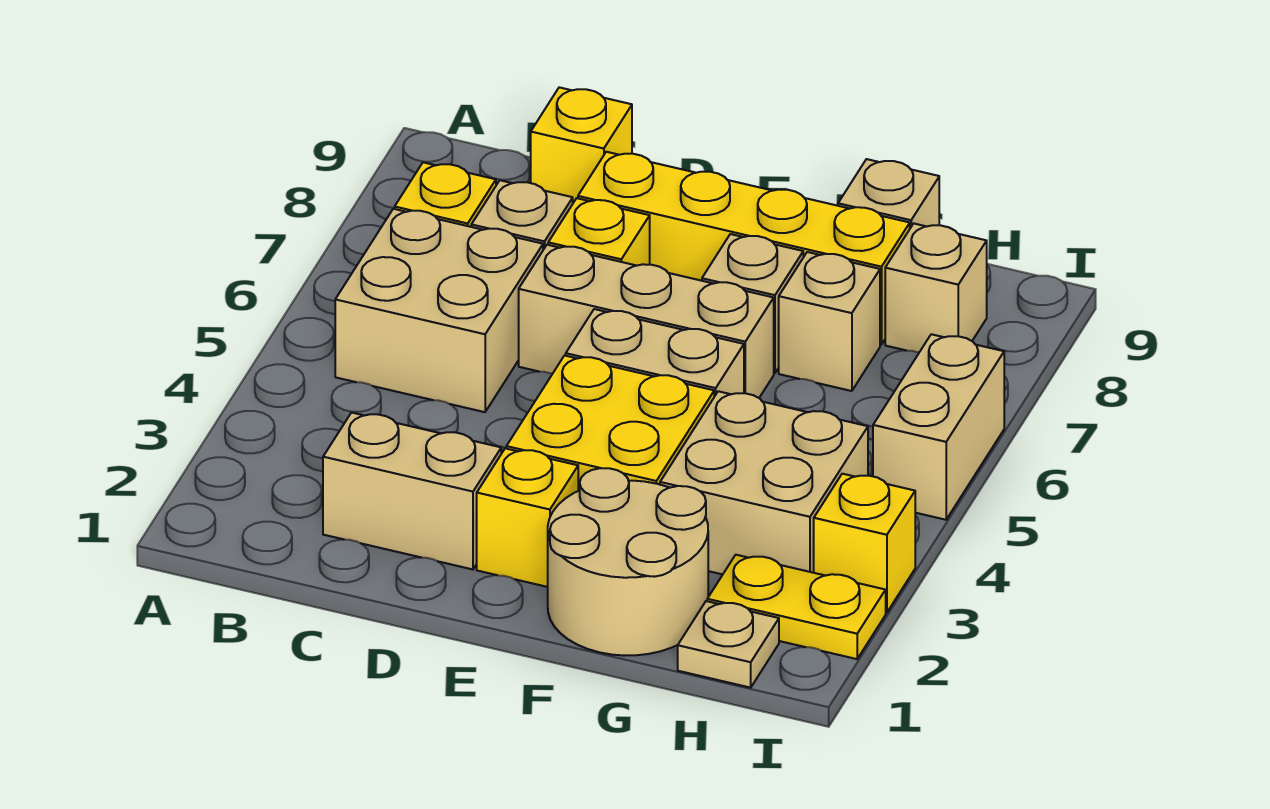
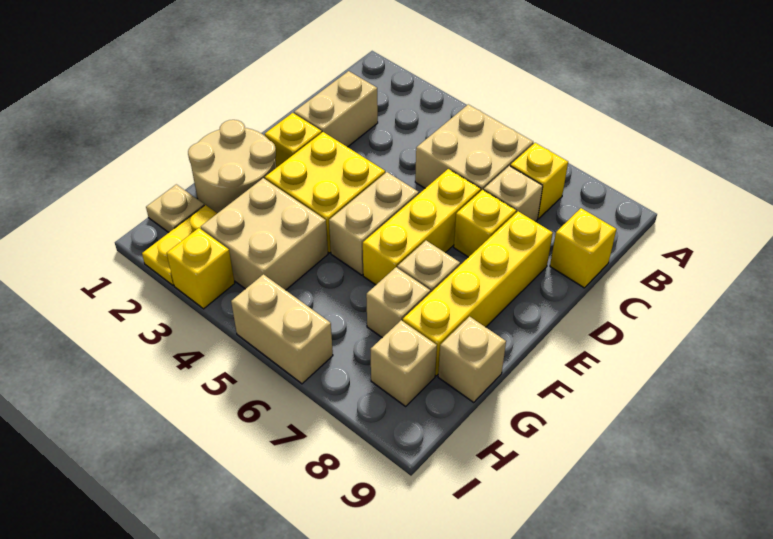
tan brick D6:F6 level 1 -> yellow brick D6:F6 level 1

